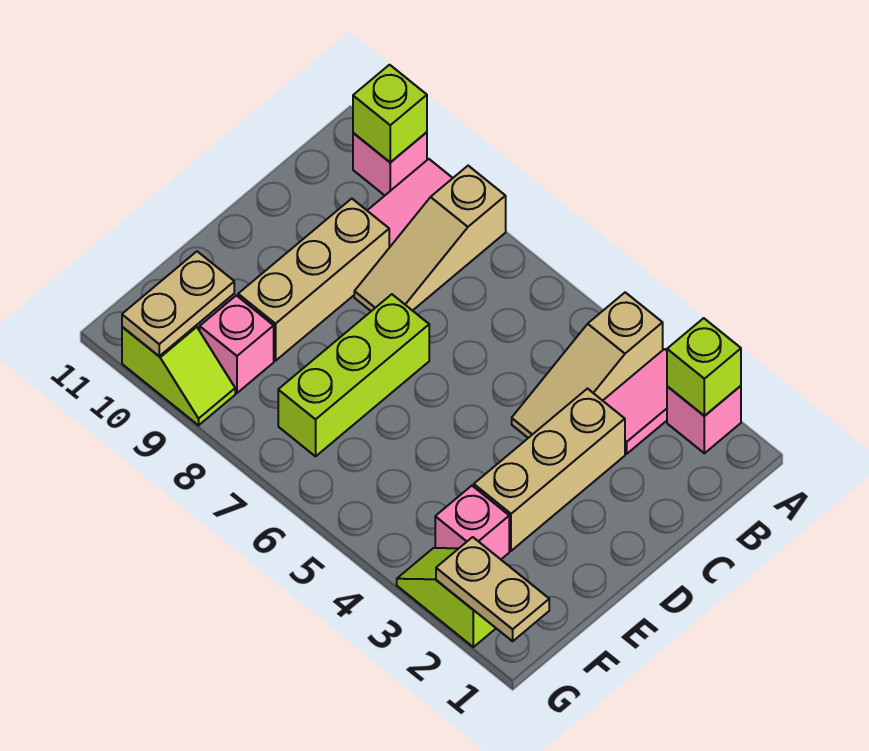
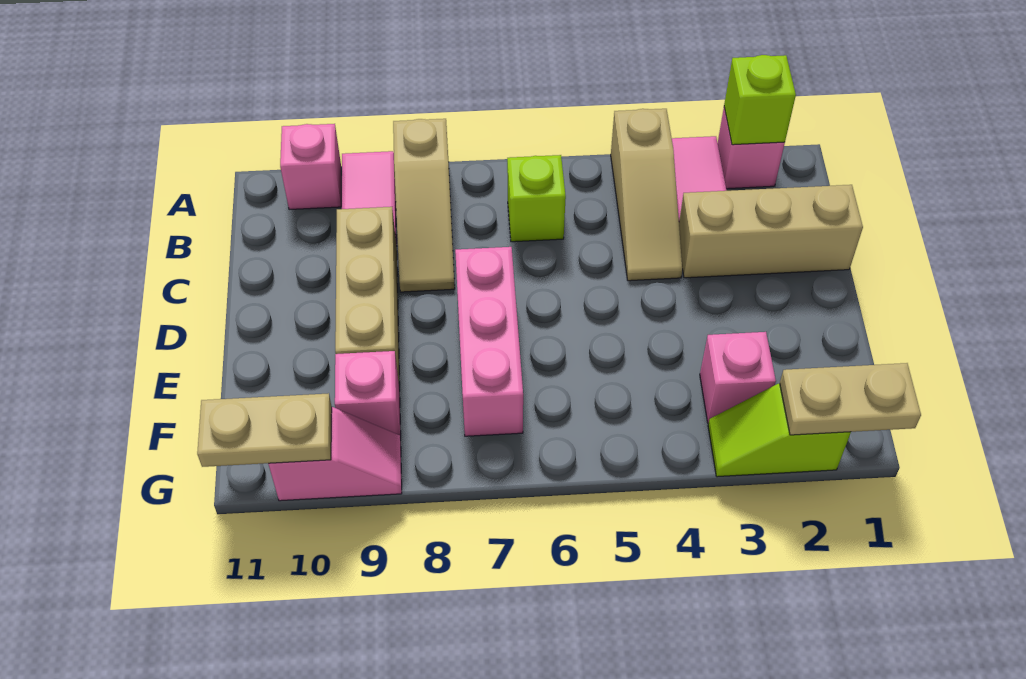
lime brick A10 level 2 -> lime brick B6 level 1
tan brick C3:E3 level 1 -> tan brick C1:C3 level 1
lime brick D7:F7 level 1 -> pink brick D7:F7 level 1
tan plate F10:G10 level 2 -> tan plate G10:G11 level 2
lime slope G9:G10 level 1 top 10 -> pink slope G9:G10 level 1 top 10

